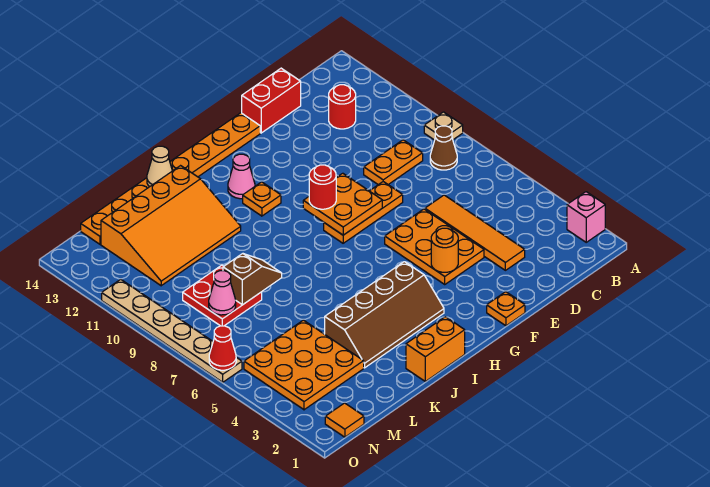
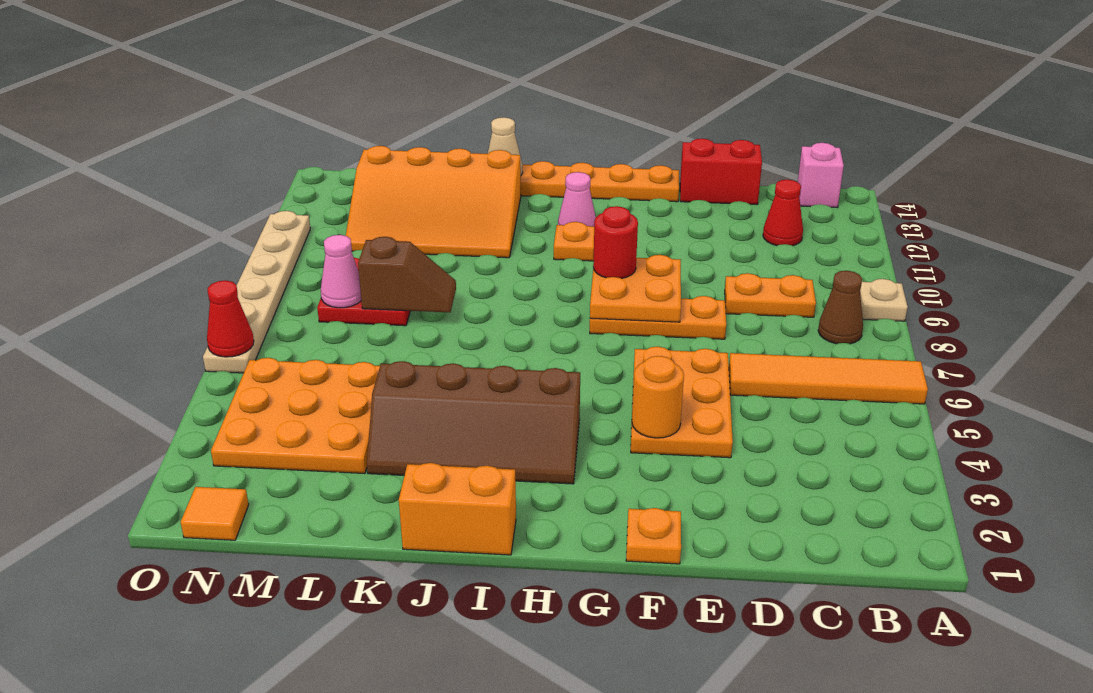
pink brick A2 level 1 -> pink brick B14 level 1
red round brick C12 level 1 -> red cone C12 level 1
orange tile D3:D6 level 1 -> orange tile A6:D6 level 1

